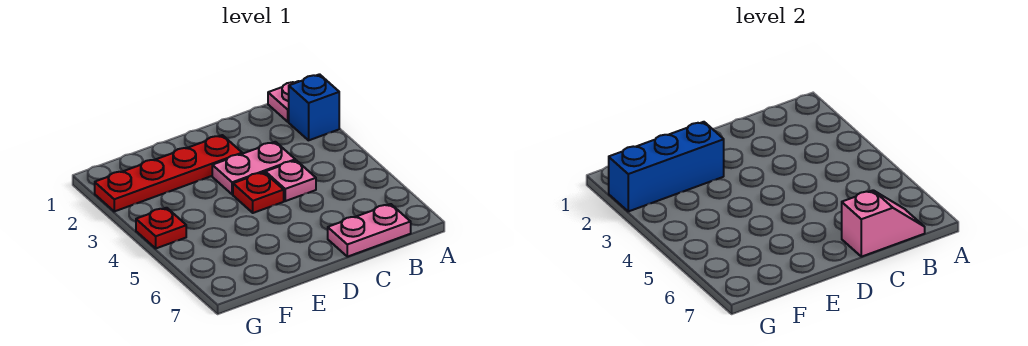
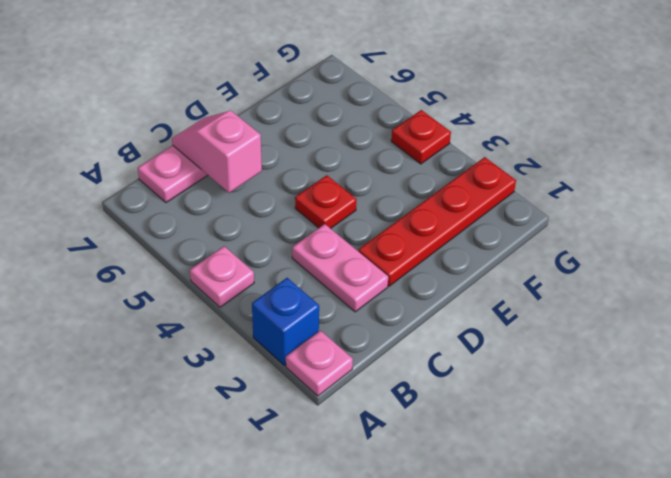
pink slope B7:C7 level 2 top C -> pink slope C6:C7 level 2 top 6
pink plate C3:D3 level 1 -> pink plate C2:C3 level 1
pink plate C4 level 1 -> pink plate A4 level 1
blue brick E2:G2 level 2 -> none

